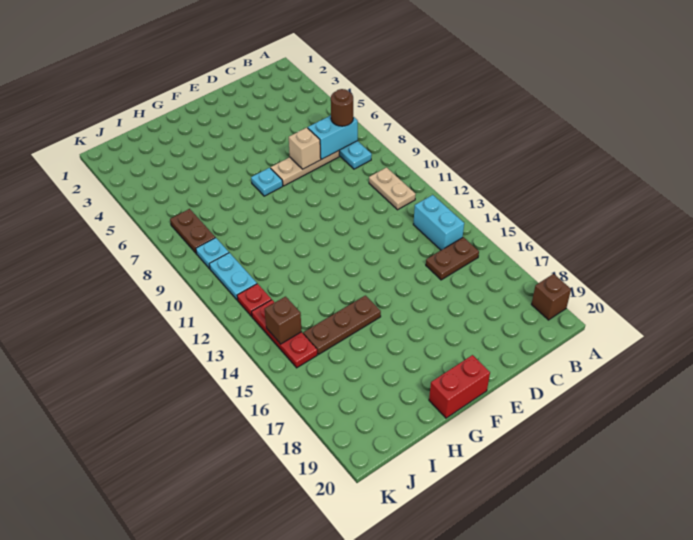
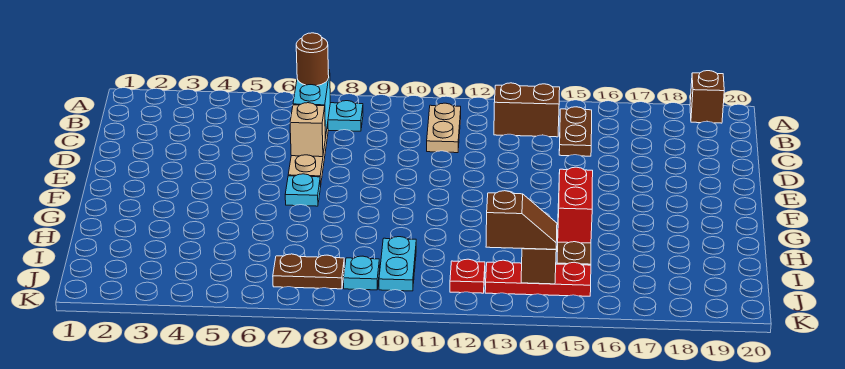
tan plate B10:B11 level 1 -> tan plate B11:C11 level 1
cyan brick B13:B14 level 1 -> brown brick B13:B14 level 1
red brick F20:G20 level 1 -> red brick G15:H15 level 2
cyan plate J10:J11 level 1 -> cyan plate I10:J10 level 1
none -> brown slope J13:J14 level 3 top 13

